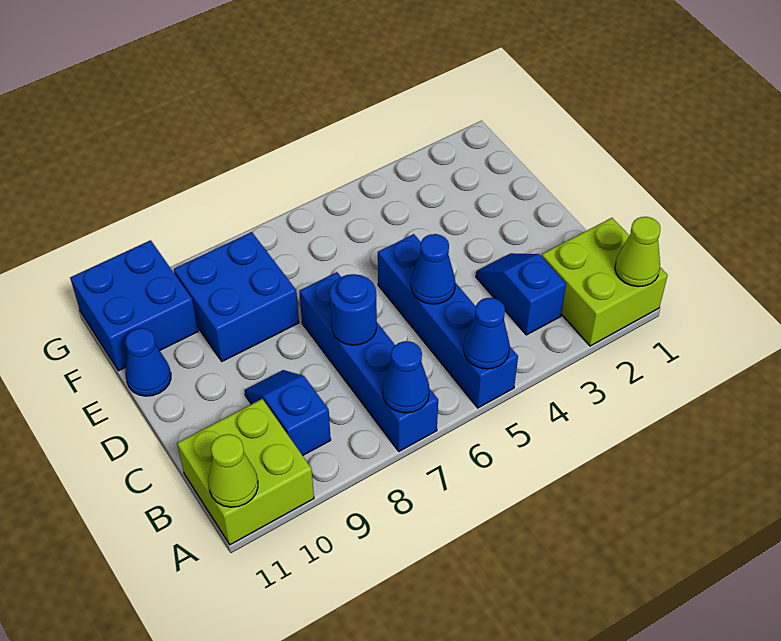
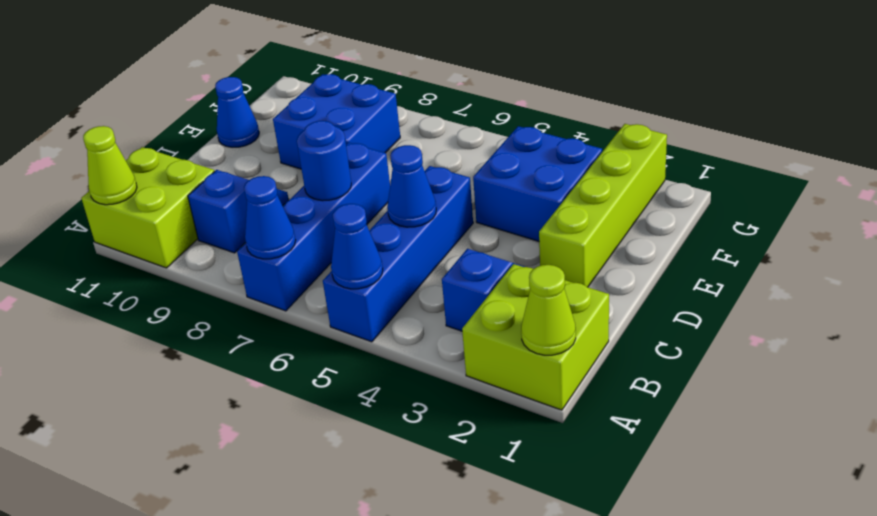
none -> lime brick D2:G2 level 1
blue brick F10:G11 level 1 -> blue brick E3:F4 level 1

